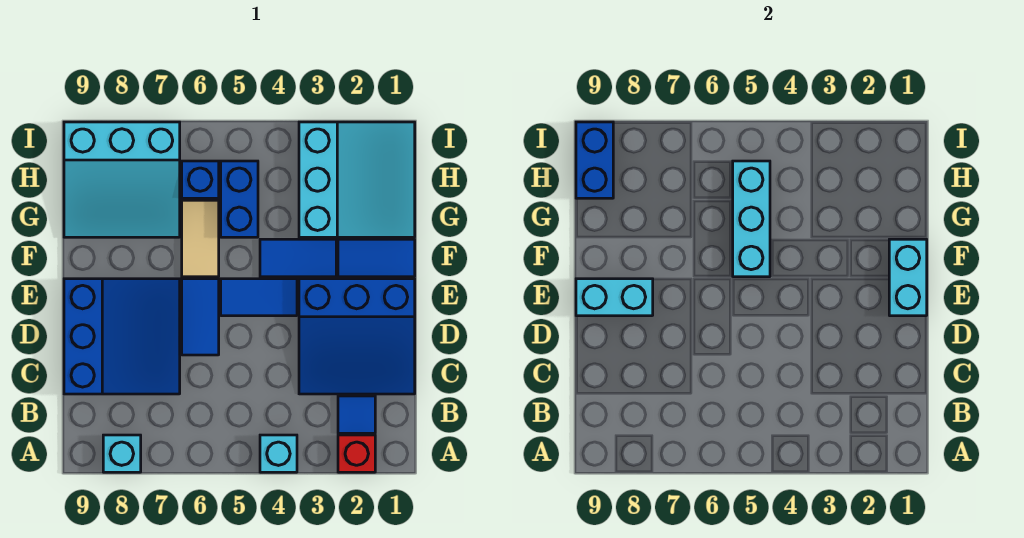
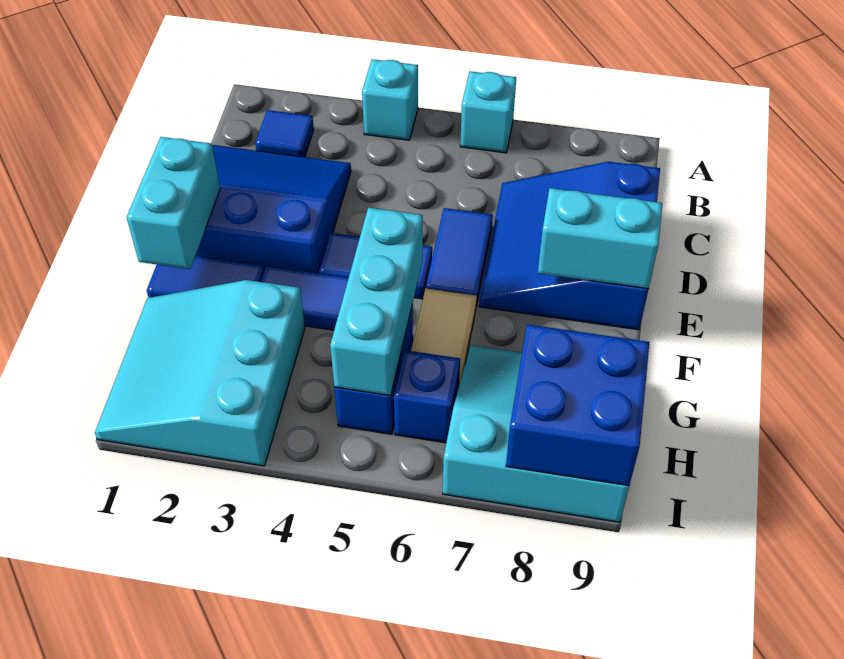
red brick A2 level 1 -> none
cyan brick A8 level 1 -> cyan brick A6 level 1
blue brick H9:I9 level 2 -> blue brick H8:I9 level 2

